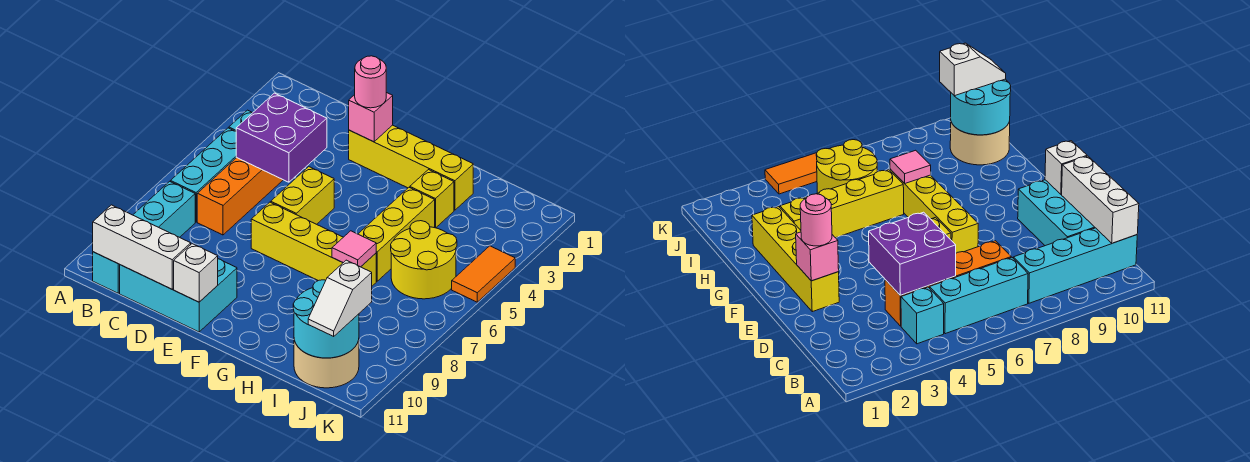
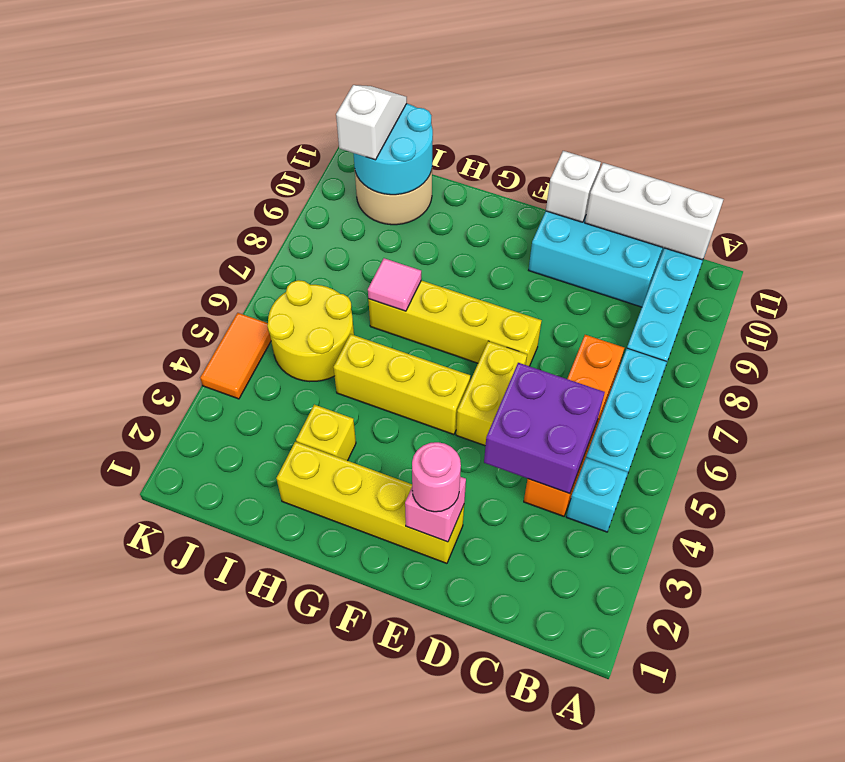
yellow brick H4:H6 level 1 -> yellow brick F5:H5 level 1

